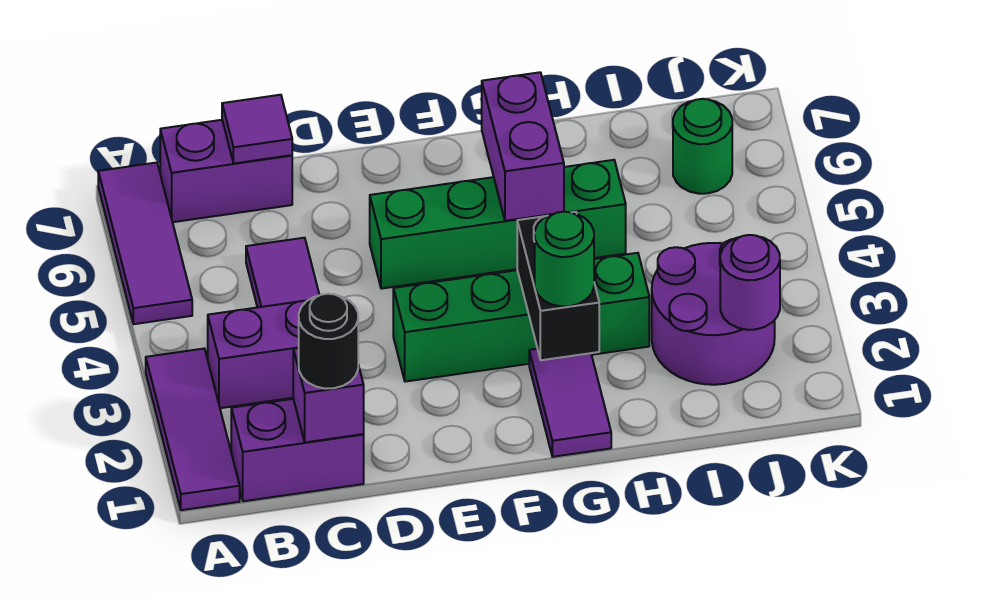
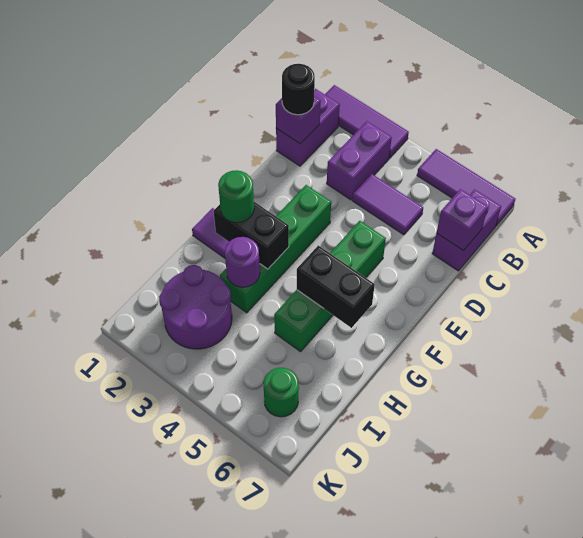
purple tile C7 level 2 -> purple brick C7 level 2
purple brick G5:G6 level 2 -> black brick G5:G6 level 2
purple round brick J2 level 2 -> purple round brick H3 level 2

